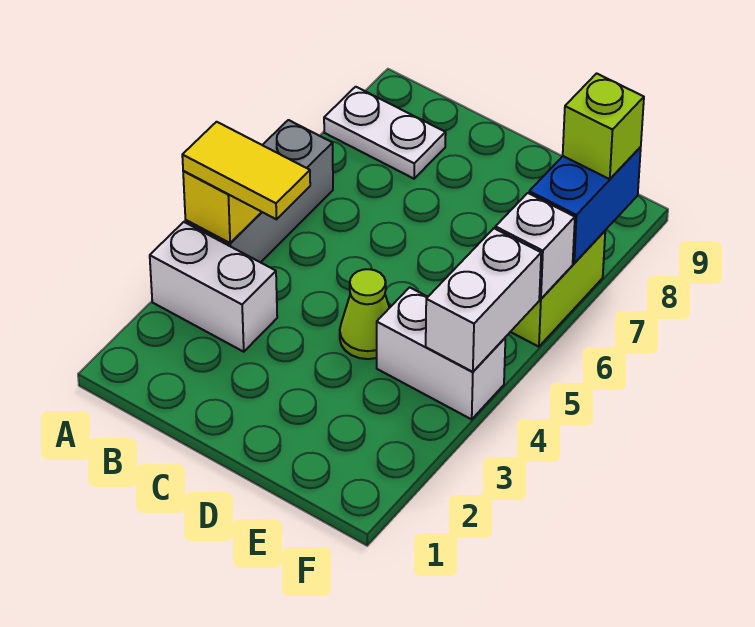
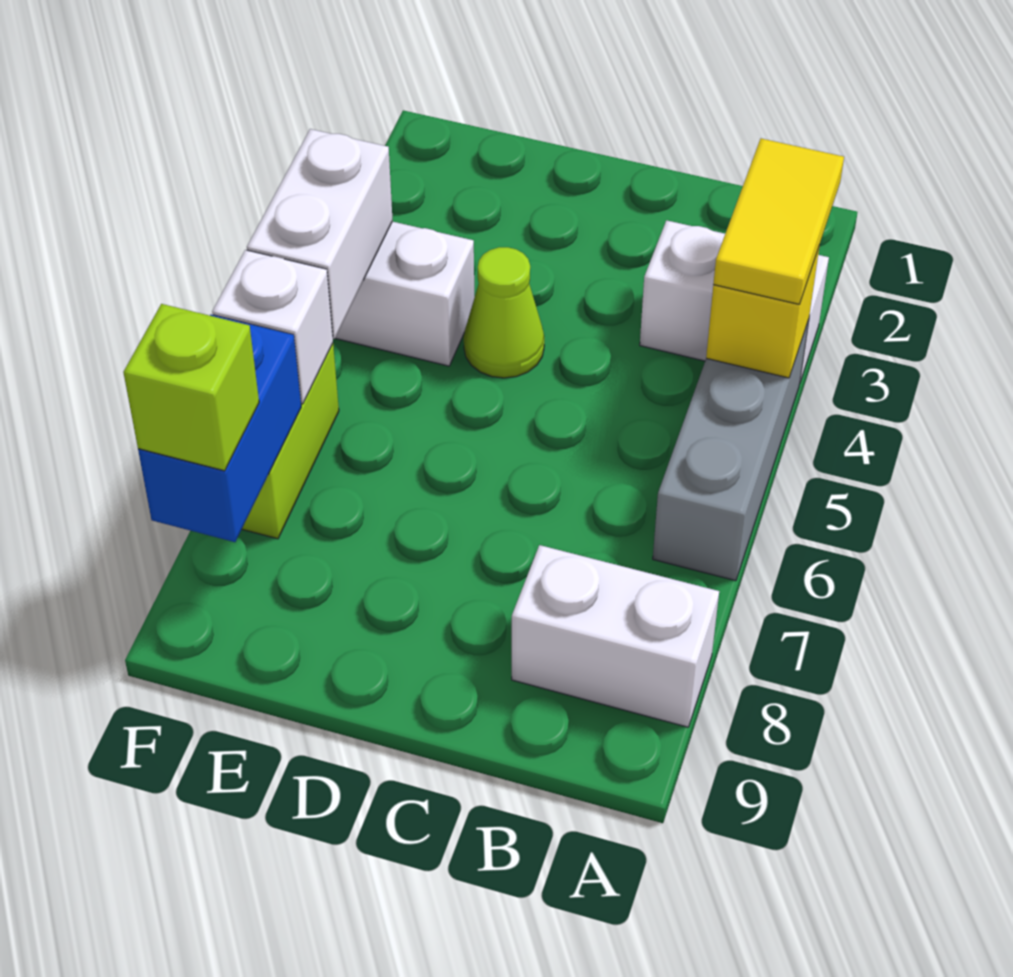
yellow tile A4:B4 level 3 -> yellow tile A3:A4 level 3
white plate A8:B8 level 1 -> white brick A8:B8 level 1

